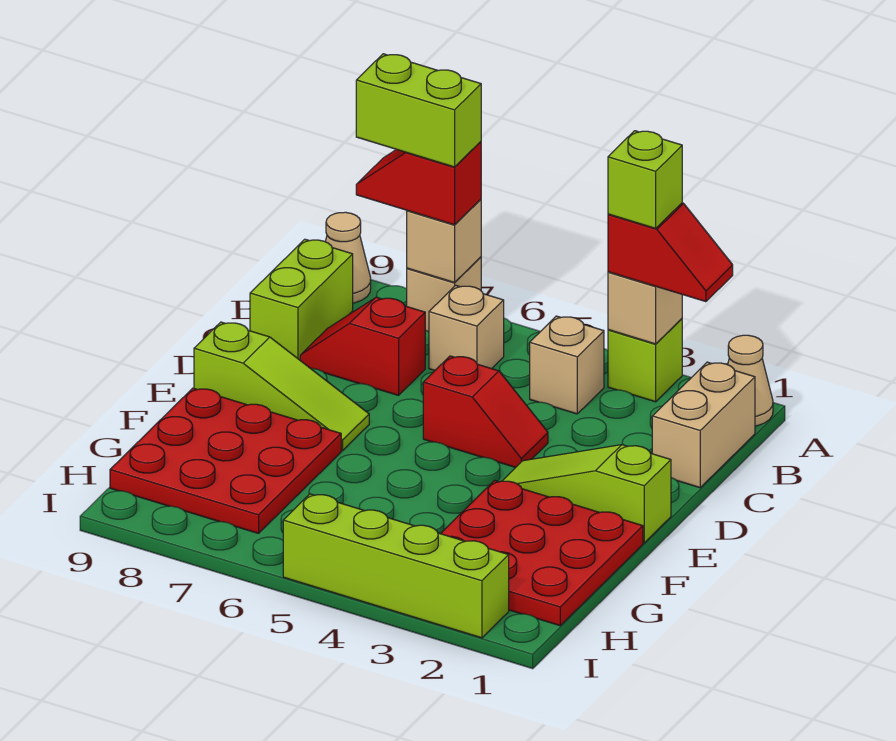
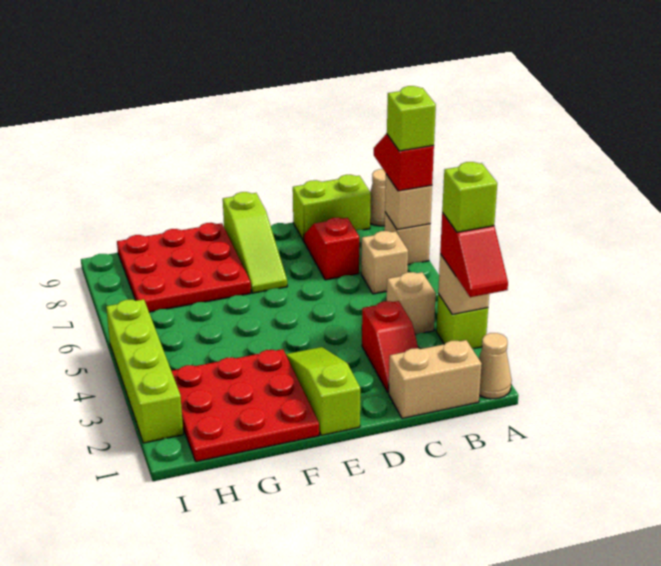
lime brick A7:A8 level 4 -> lime brick A7 level 4
red slope D4:D5 level 1 top 5 -> red slope C2:C3 level 1 top 3

